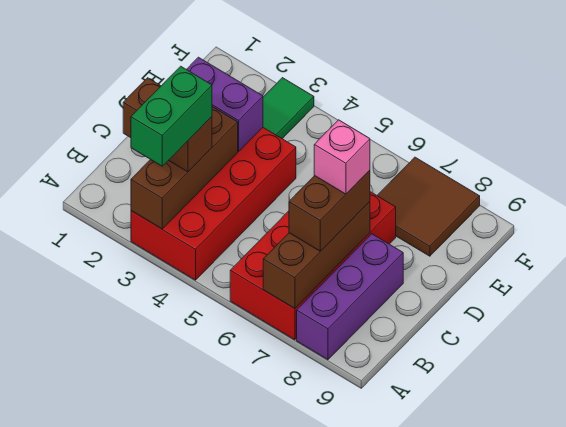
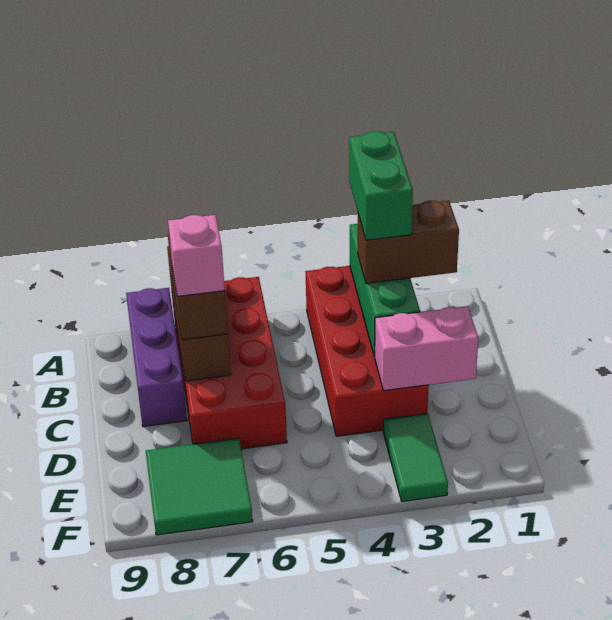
brown brick A3:C3 level 2 -> green brick A3:C3 level 2
purple brick D2:D3 level 2 -> pink brick D2:D3 level 2
brown tile E7:F8 level 1 -> green tile E7:F8 level 1

